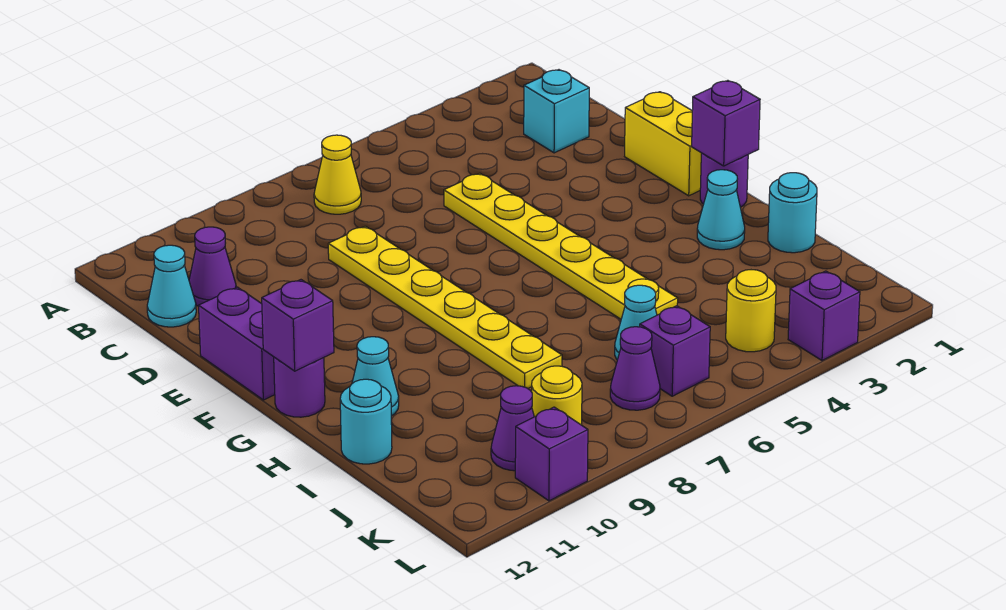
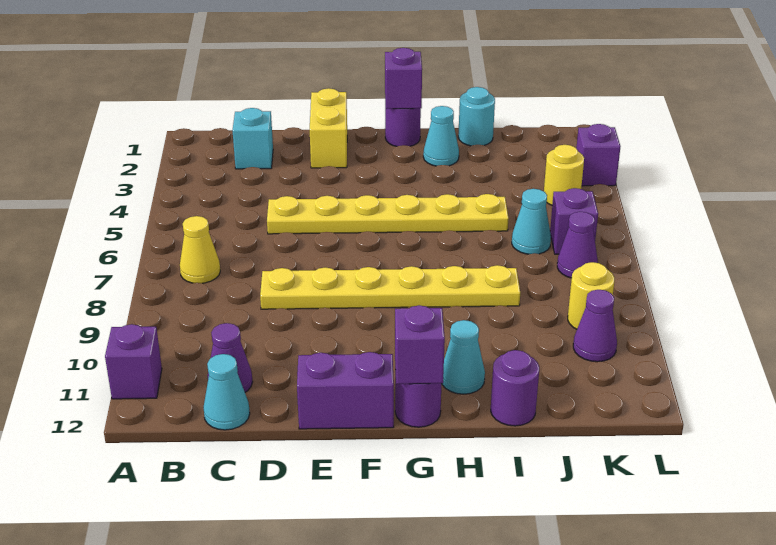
yellow brick E1:F1 level 1 -> yellow brick E1:E2 level 1
cyan round brick I12 level 1 -> purple round brick I12 level 1
purple brick L10 level 1 -> purple brick A11 level 1

